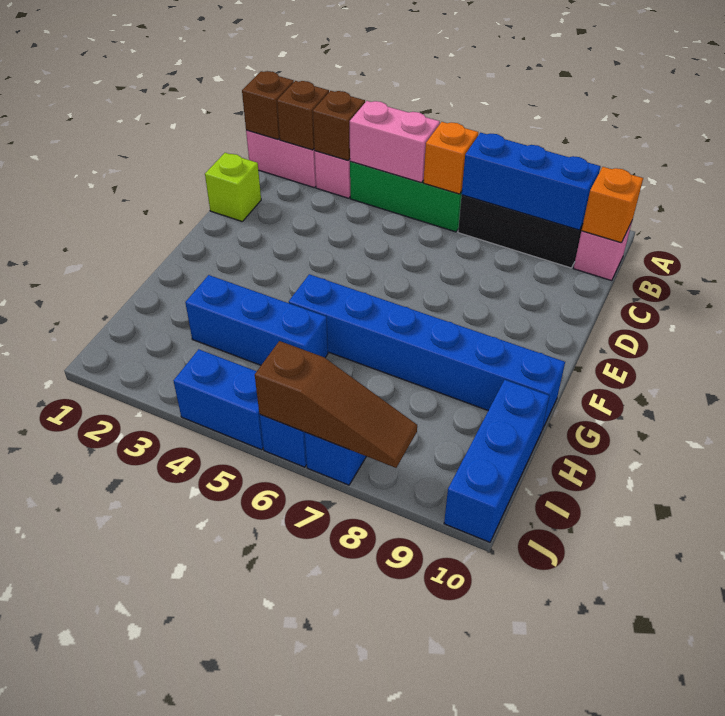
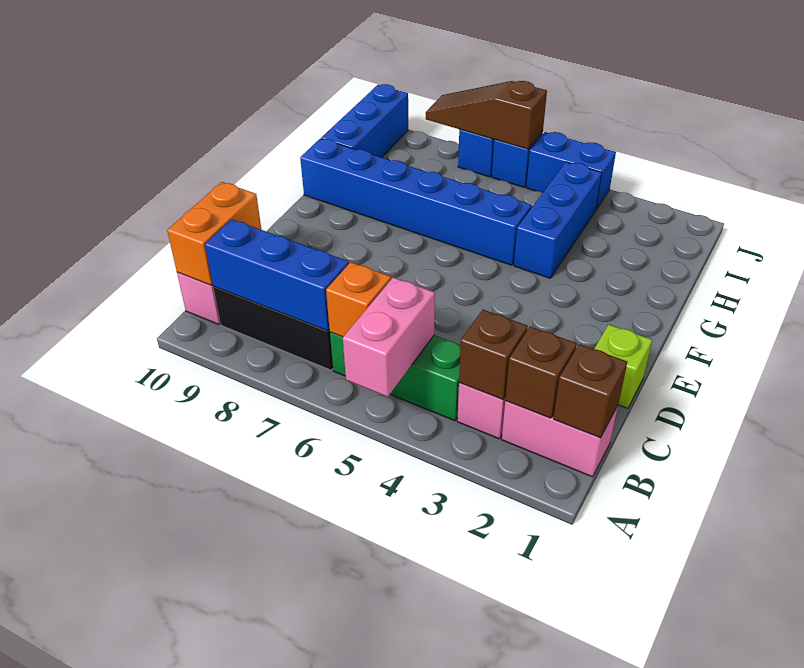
pink brick B4:B5 level 2 -> pink brick A5:B5 level 2
orange brick B10 level 2 -> orange brick B10:C10 level 2
blue brick H3:H5 level 1 -> blue brick G4:I4 level 1

